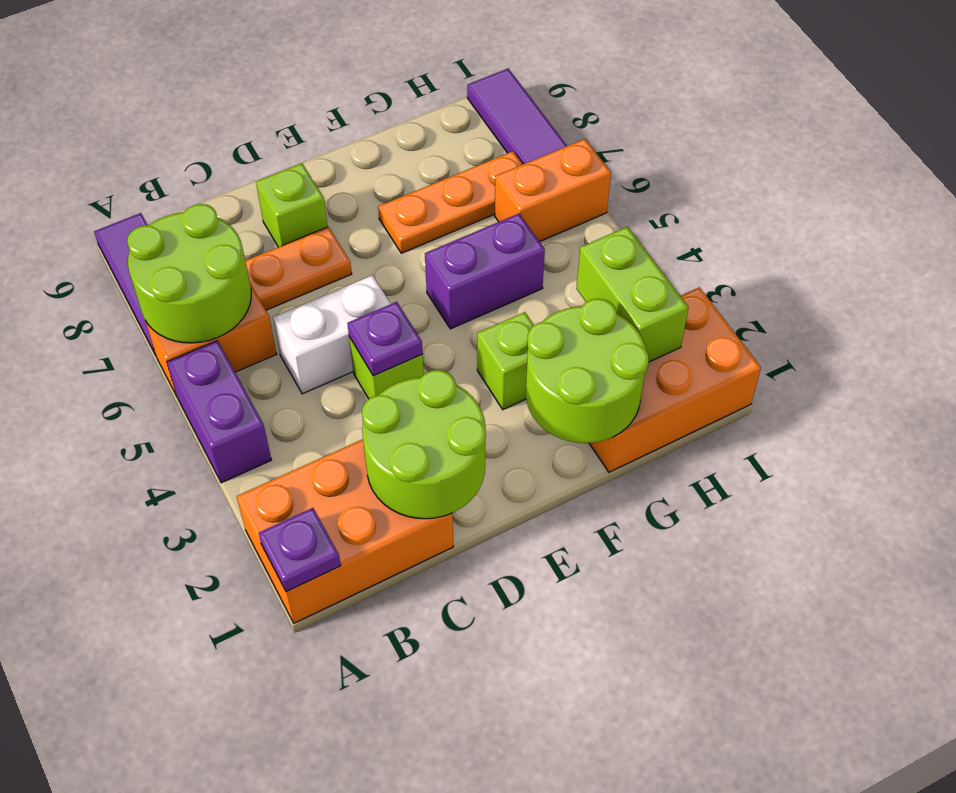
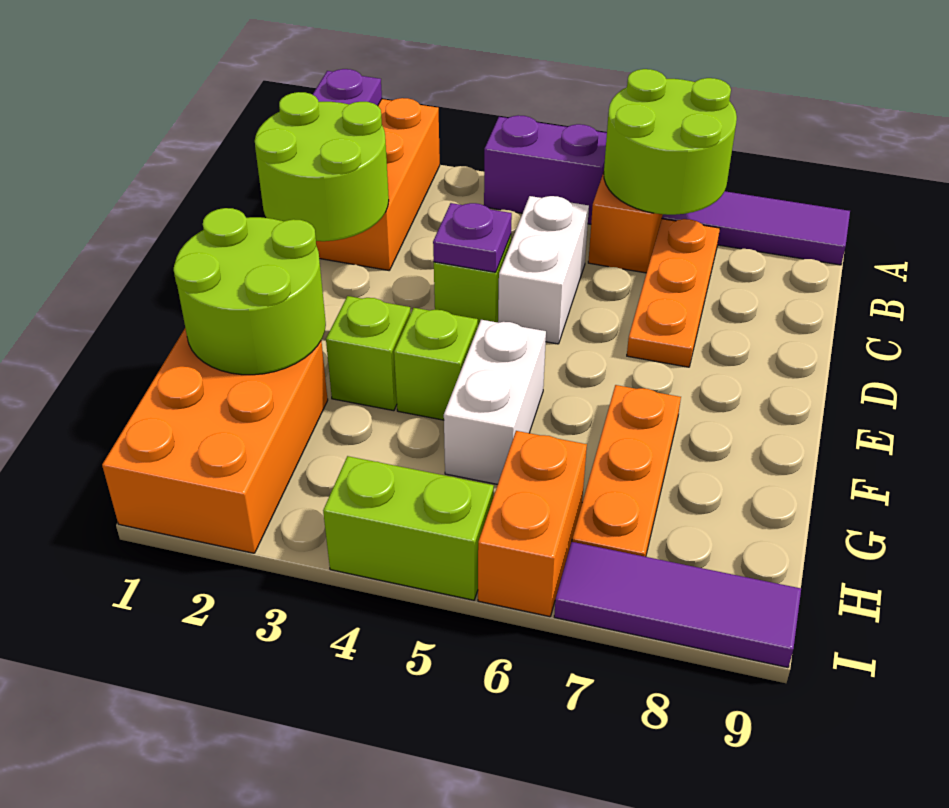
lime brick D8 level 1 -> lime brick F4 level 1
purple brick F5:G5 level 1 -> white brick F5:G5 level 1
lime brick H2:H3 level 2 -> lime brick I4:I5 level 1

